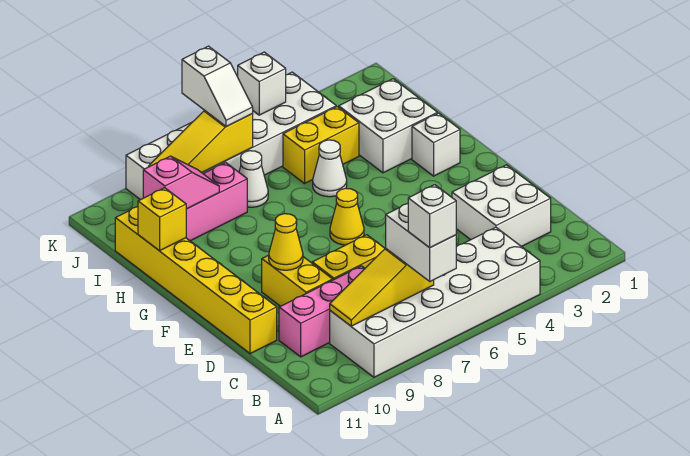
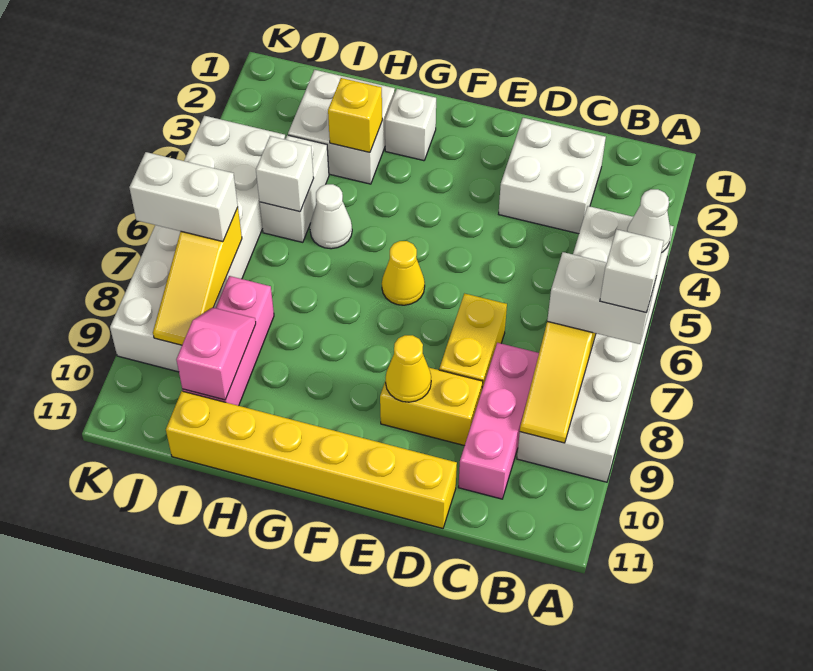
yellow brick H11 level 2 -> yellow brick H3 level 2
yellow brick I4:I5 level 1 -> white brick I4:I5 level 1
white cone I7 level 1 -> white cone A4 level 2
white slope J7:K7 level 3 top K -> white brick J7:K7 level 3
white brick K5 level 2 -> white brick I5 level 2

